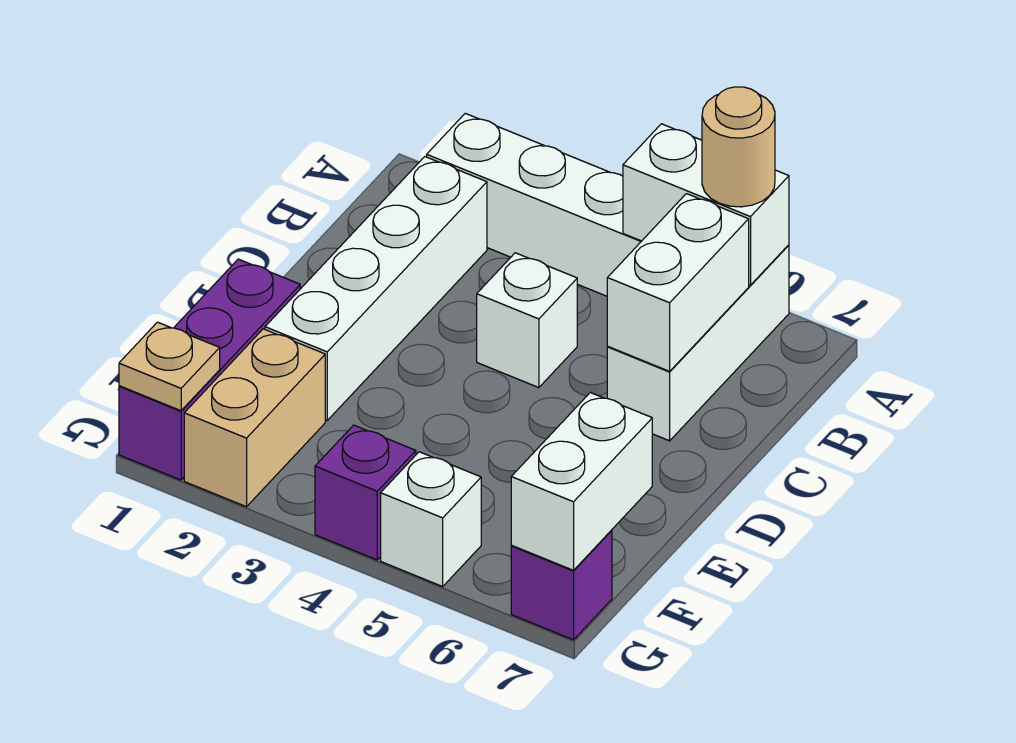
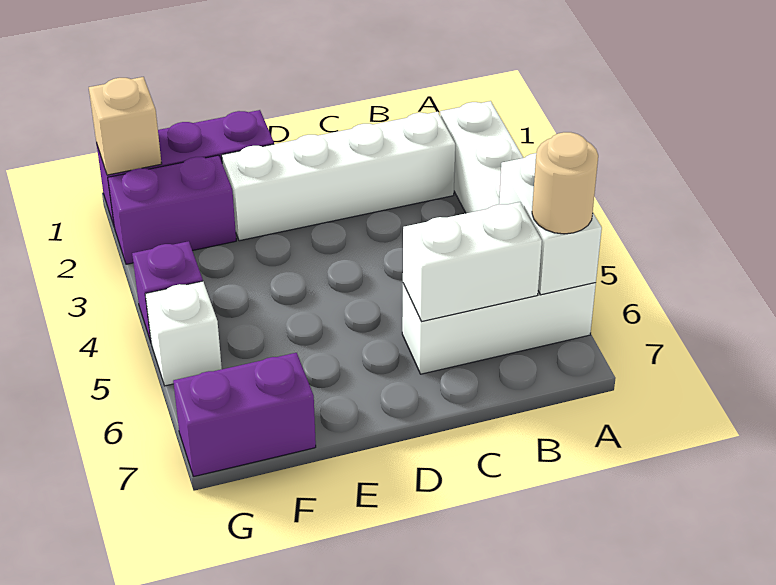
white brick C4 level 1 -> none
tan brick F2:G2 level 1 -> purple brick F2:G2 level 1
white brick F7:G7 level 2 -> none
tan plate G1 level 2 -> tan brick G1 level 2
purple brick G7 level 1 -> purple brick F7:G7 level 1

